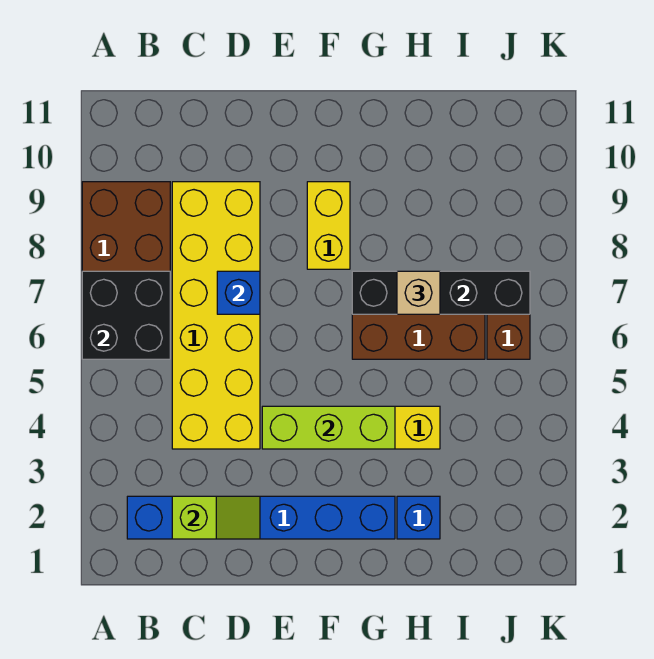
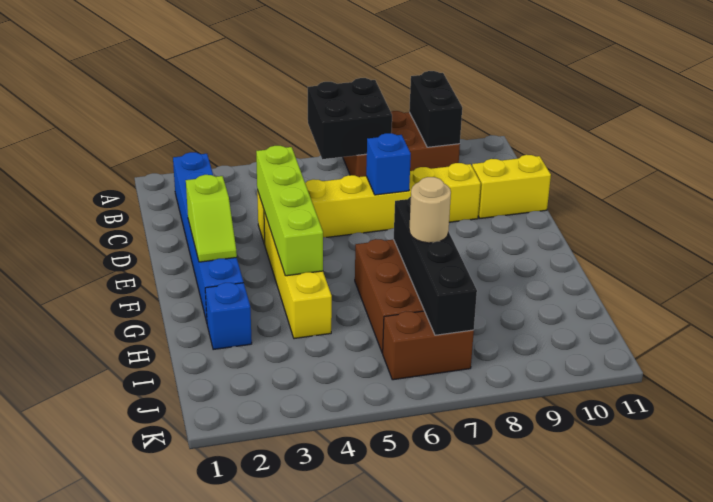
none -> black brick A9:B9 level 2
lime slope C2:D2 level 2 top C -> lime slope E2:F2 level 2 top E
yellow brick C4:D9 level 1 -> yellow brick D4:D9 level 1
lime brick E4:G4 level 2 -> lime brick D4:G4 level 2
yellow brick F8:F9 level 1 -> yellow brick D10:D11 level 1
tan brick H7 level 3 -> tan round brick H7 level 3

